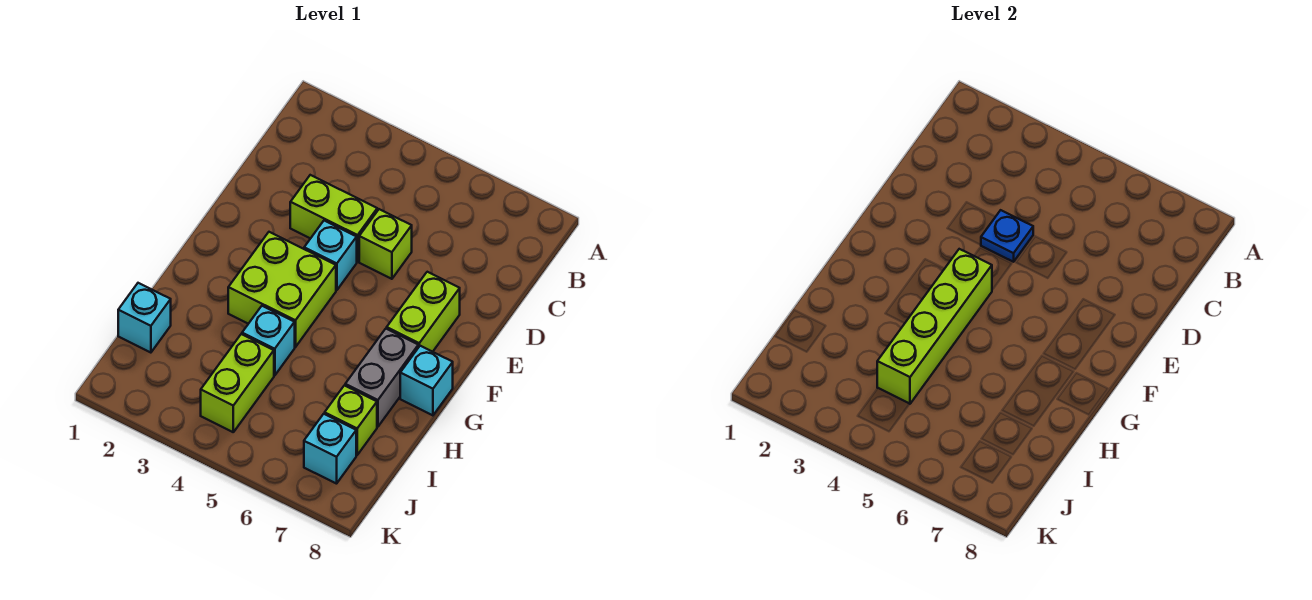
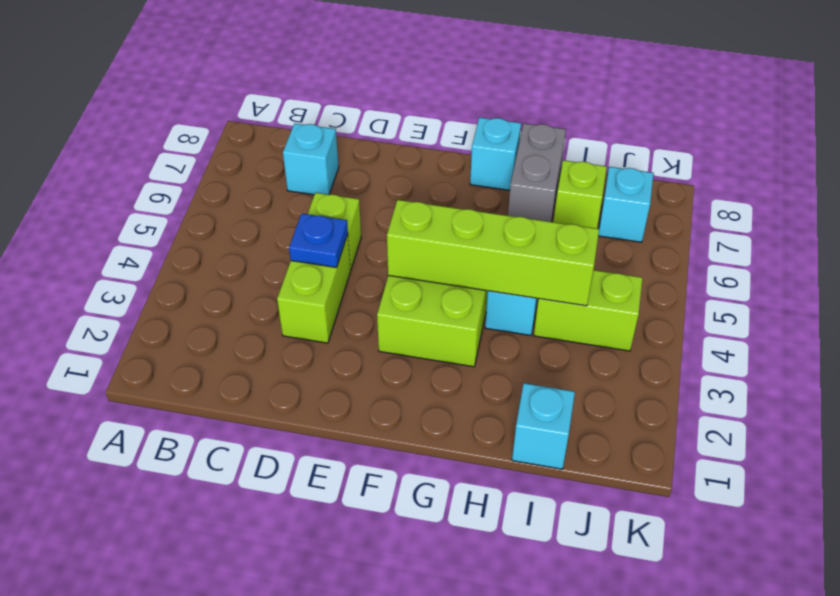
cyan brick E4 level 1 -> cyan brick C7 level 1
lime brick E7:F7 level 1 -> none
grey brick G7:H7 level 1 -> grey brick H7:H8 level 1

